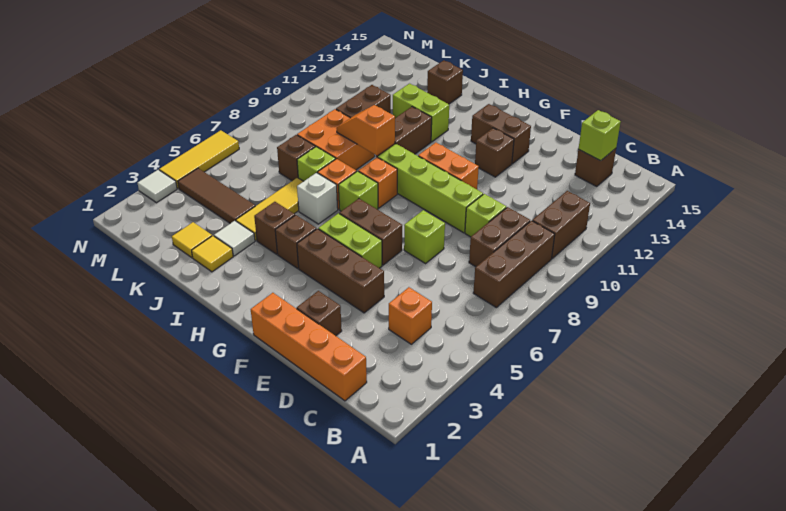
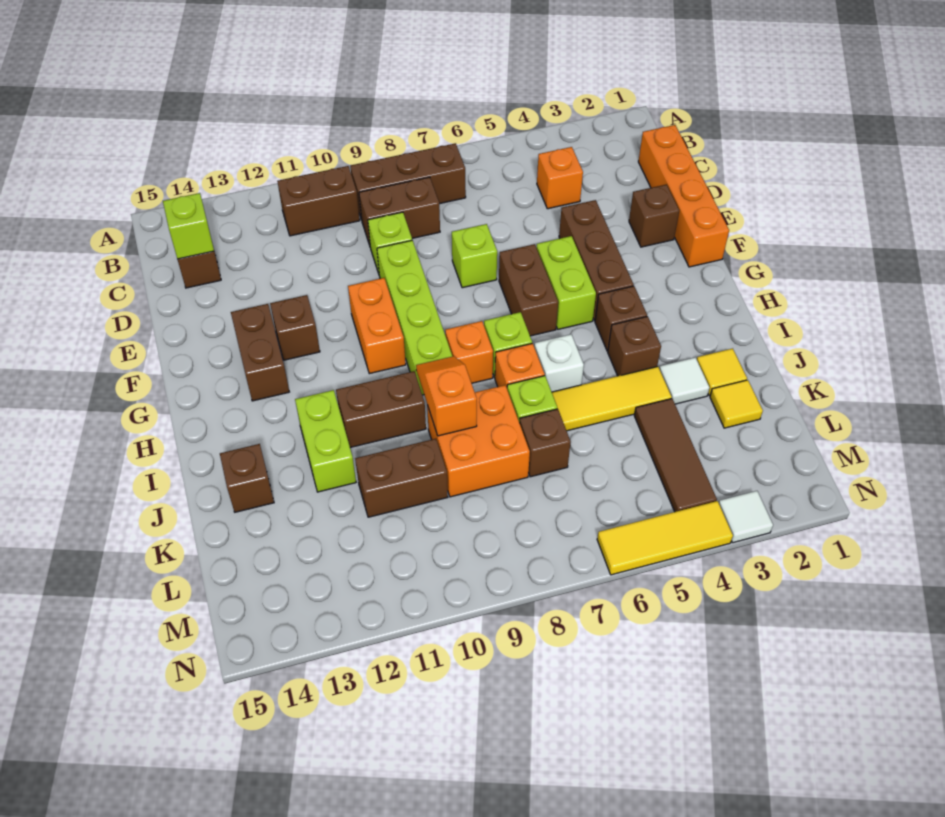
orange slope I9:J9 level 2 top I -> orange slope I9:J9 level 2 top J

